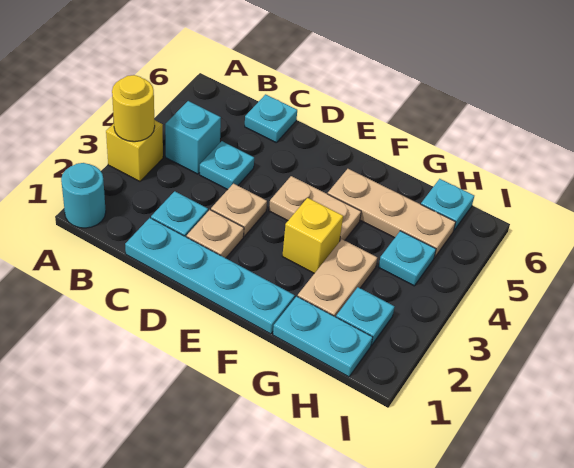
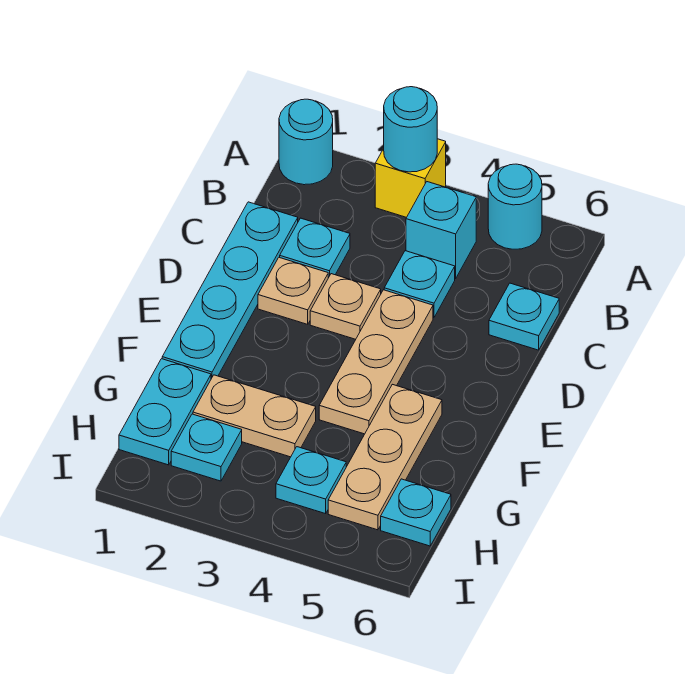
yellow round brick A3 level 2 -> cyan round brick A3 level 2
none -> cyan round brick A5 level 1
tan plate E4:F4 level 1 -> tan plate D4:F4 level 1
yellow brick F3 level 1 -> none

